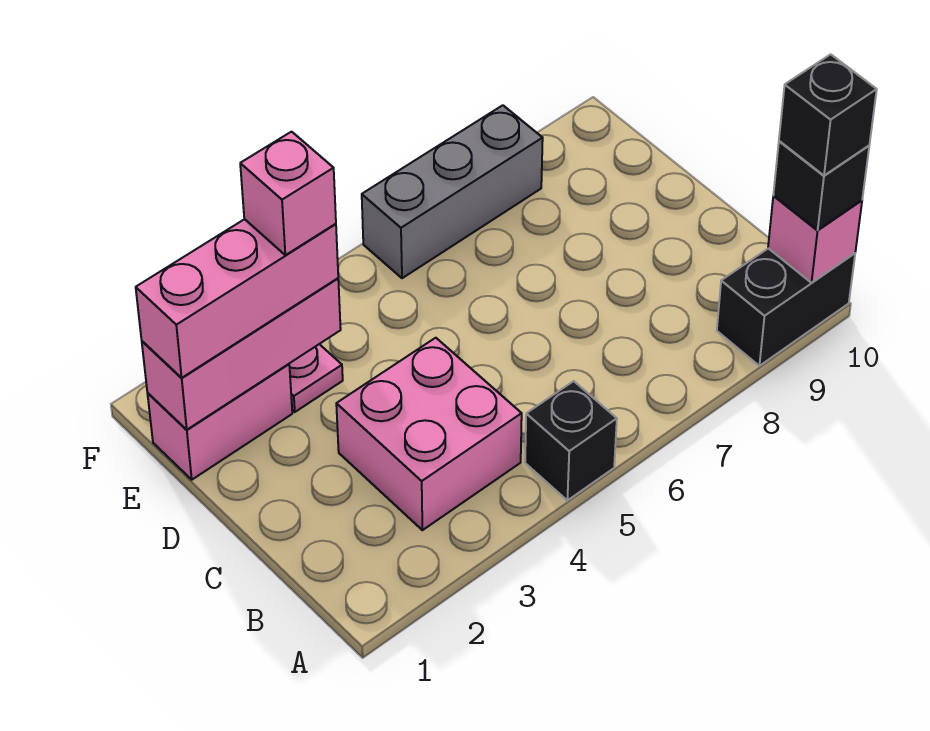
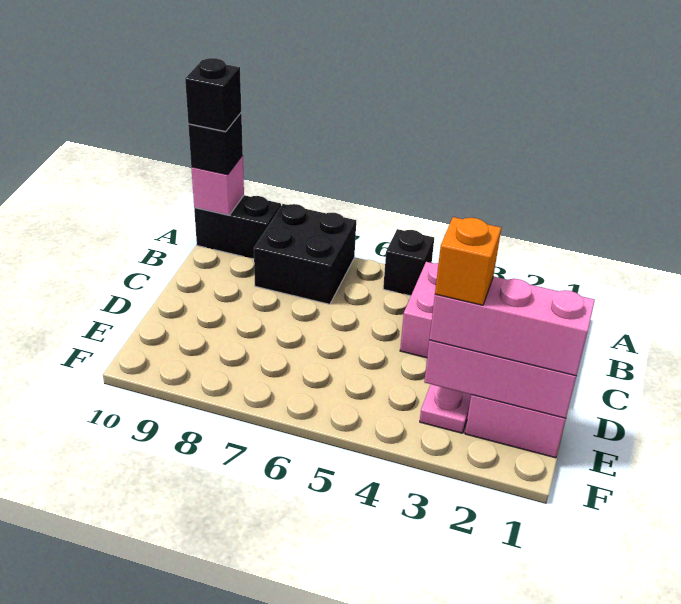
none -> black brick A7:B8 level 1
pink brick E3 level 4 -> orange brick E3 level 4
grey brick F6:F8 level 1 -> none

